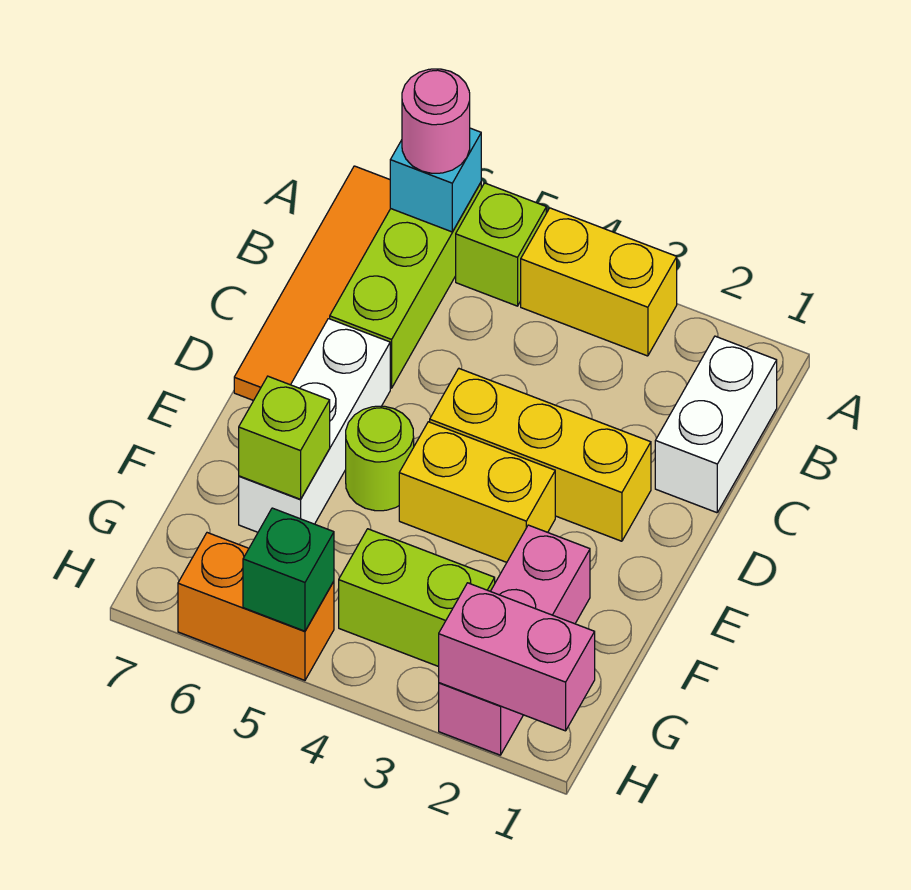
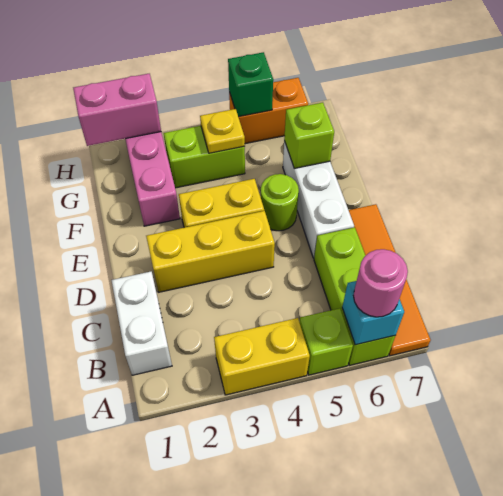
none -> yellow plate G4 level 2

